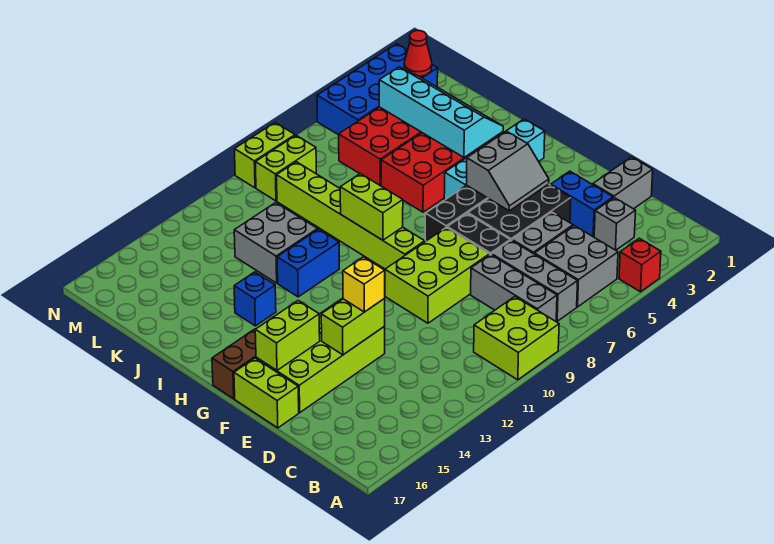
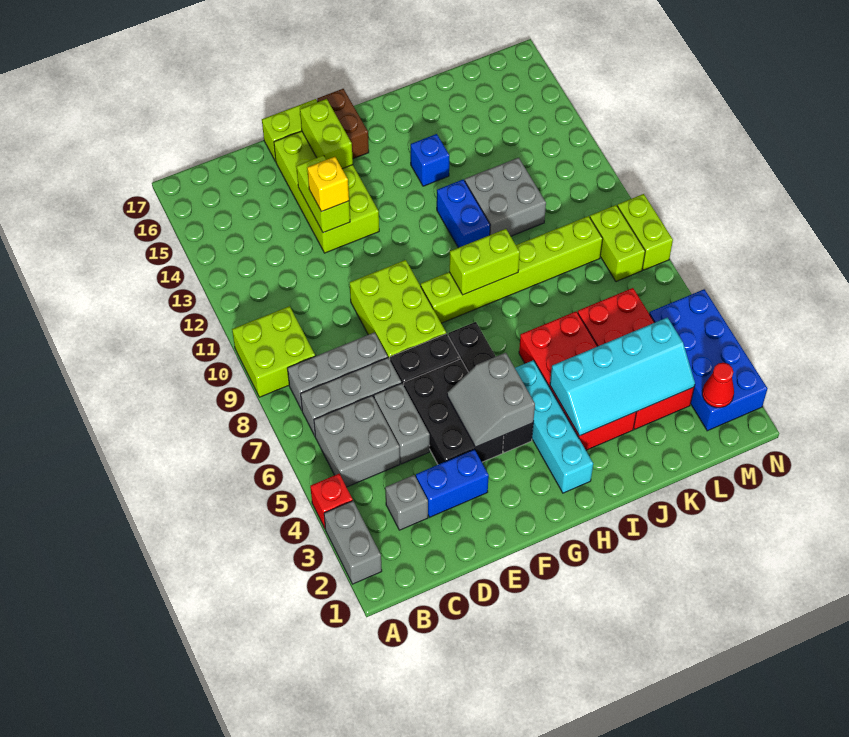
grey brick D1:D2 level 1 -> grey brick A2:A3 level 1

